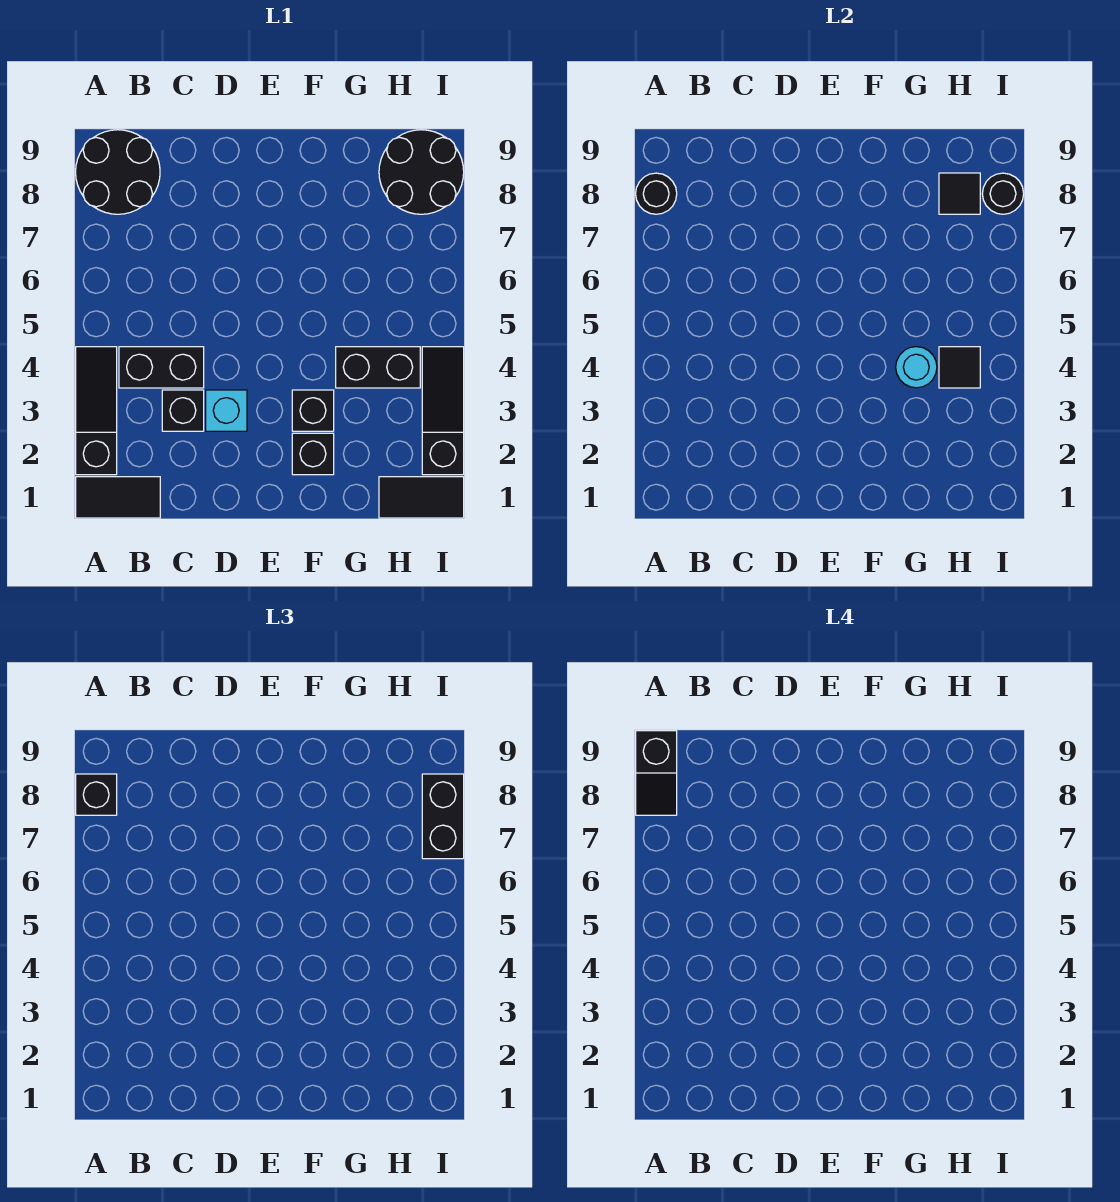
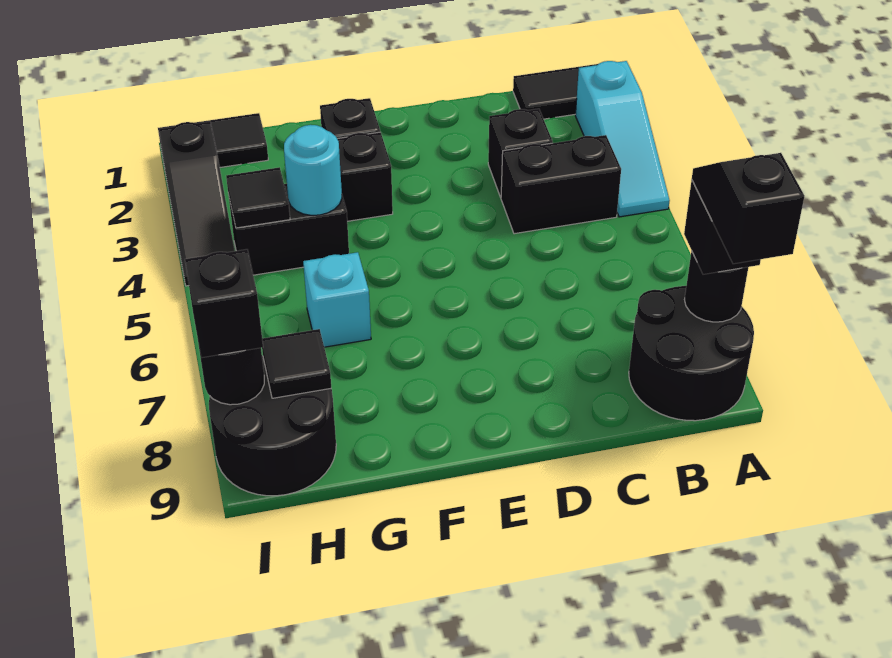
black slope A2:A4 level 1 top 2 -> cyan slope A2:A4 level 1 top 2
cyan brick D3 level 1 -> cyan brick G6 level 1
black brick I7:I8 level 3 -> black brick I8 level 3

